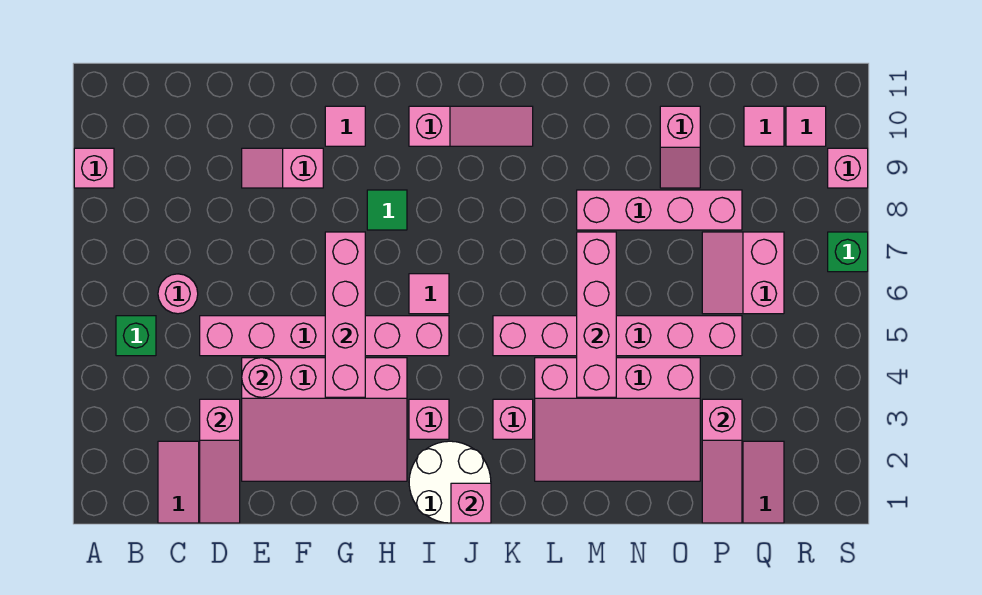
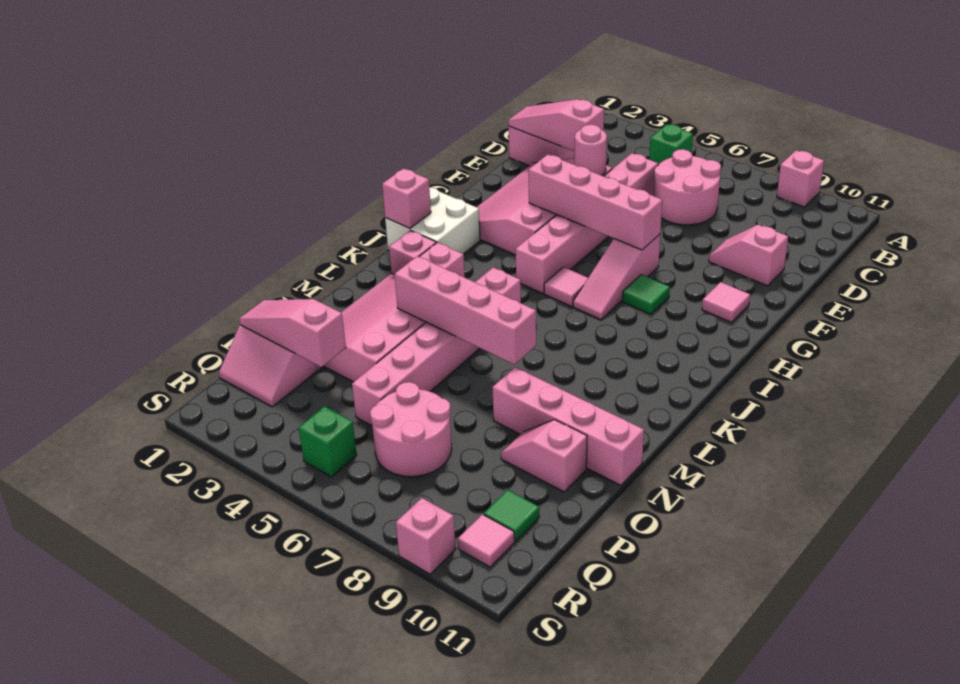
pink round brick C6 level 1 -> pink round brick C6:D7 level 1
pink slope E9:F9 level 1 top F -> pink slope E9:E10 level 1 top 10
white round brick I1:J2 level 1 -> white brick I1:J2 level 1
pink brick I3 level 1 -> pink brick K2 level 1
pink slope I10:K10 level 1 top I -> pink slope G7:I7 level 1 top G
pink brick M8:P8 level 1 -> pink brick N8:N11 level 1
pink slope P6:Q7 level 1 top Q -> pink round brick P6:Q7 level 1
pink tile Q10 level 1 -> green tile Q10 level 1
green brick S7 level 1 -> green brick R5 level 1

